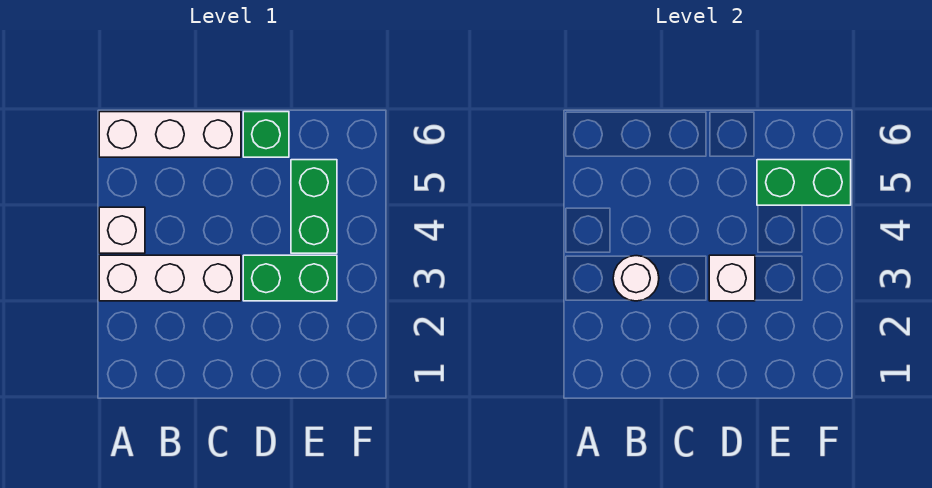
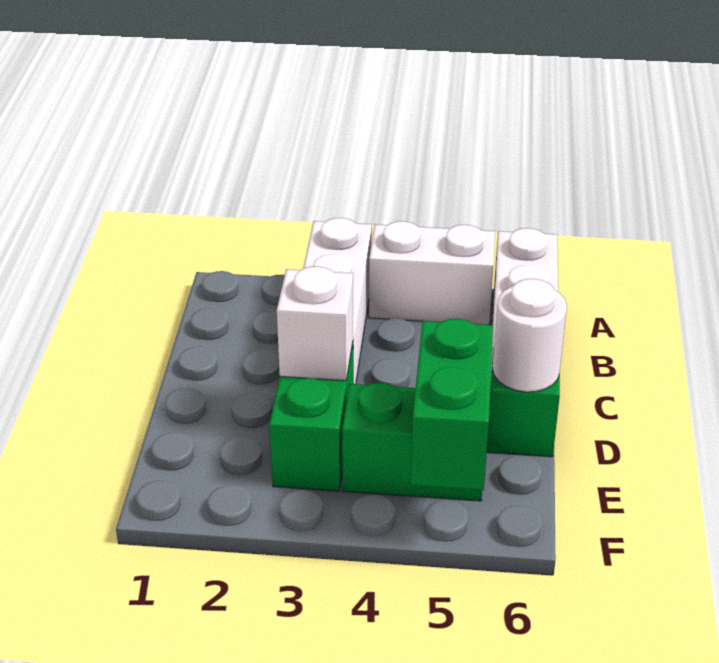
white brick A4 level 1 -> white brick A4:A5 level 1
white round brick B3 level 2 -> white round brick D6 level 2

